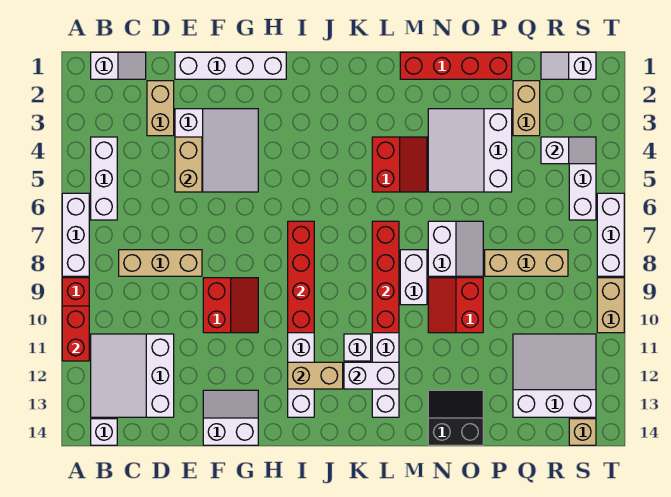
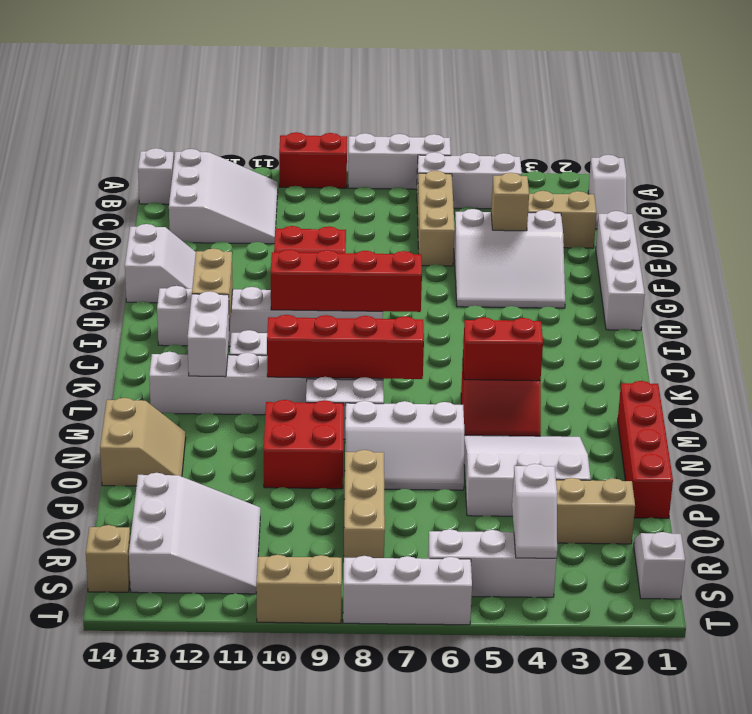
red brick A10:A11 level 2 -> red brick L4:L5 level 2
white slope B11:D13 level 1 top D -> white slope B11:D13 level 1 top 13
tan brick C8:E8 level 1 -> tan brick C6:E6 level 1
tan brick E4:E5 level 2 -> tan brick E4 level 2
white slope N7:O8 level 1 top N -> white slope N6:O8 level 1 top N
red slope N9:O10 level 1 top O -> red brick N9:O10 level 1
black slope N13:O14 level 1 top 14 -> tan slope N13:O14 level 1 top 14

